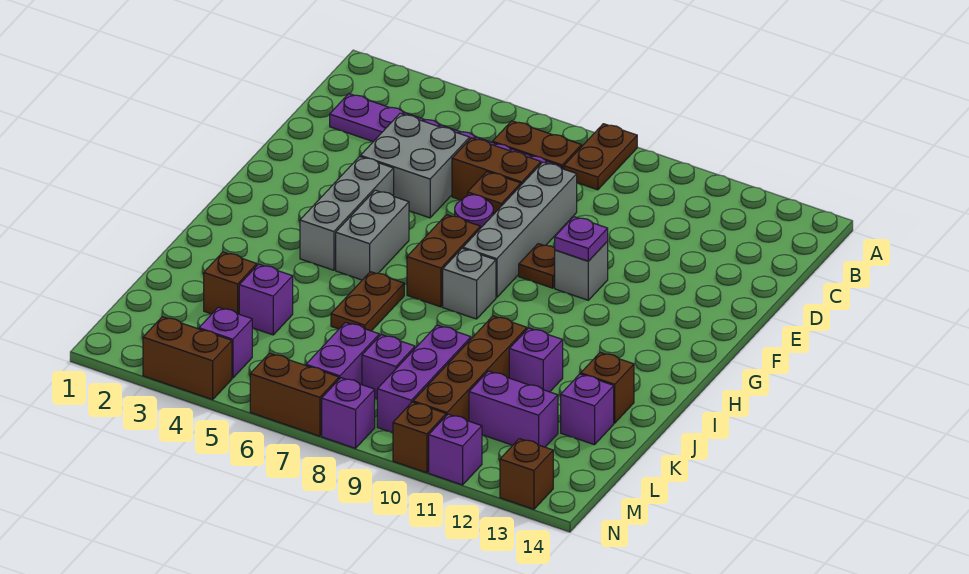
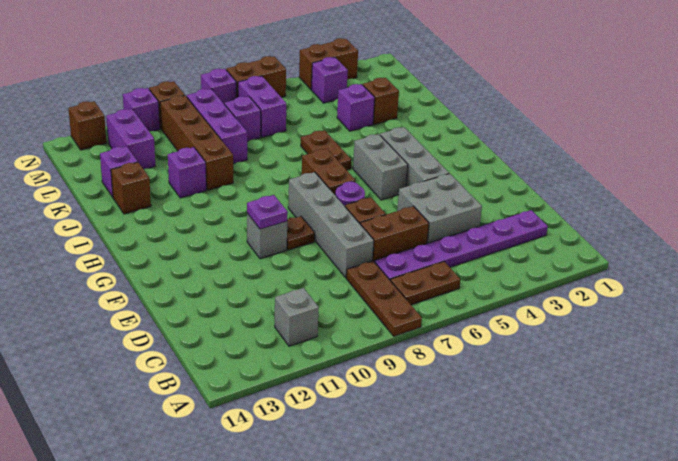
brown plate A8:B8 level 1 -> brown plate A8:C8 level 1
grey brick H8 level 1 -> grey brick B11 level 1
purple brick L11:L12 level 1 -> purple brick L12:M12 level 1

